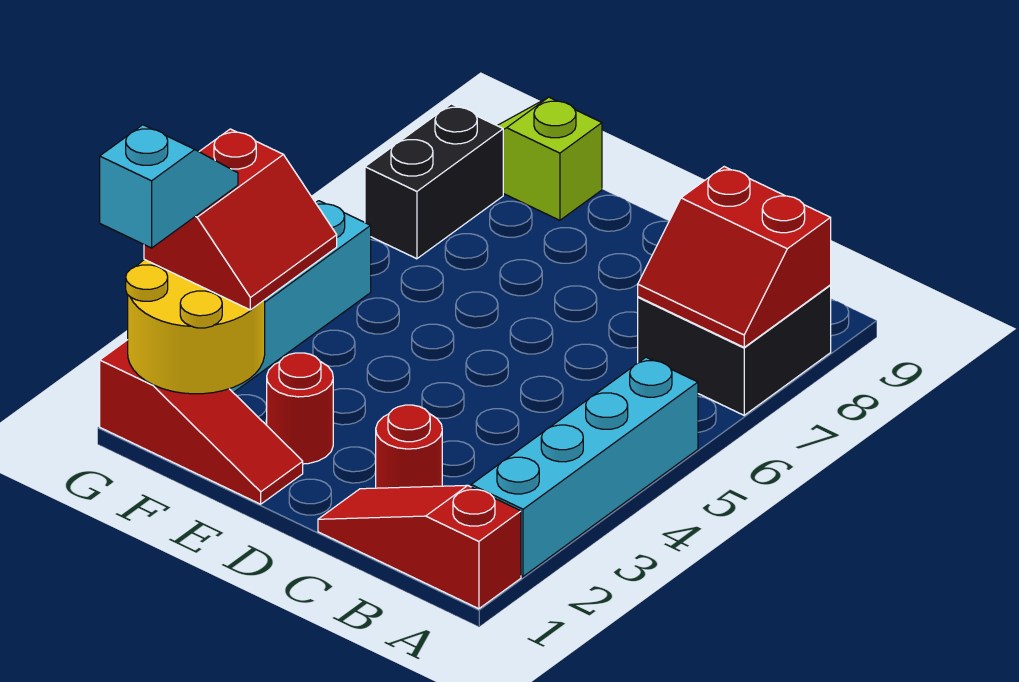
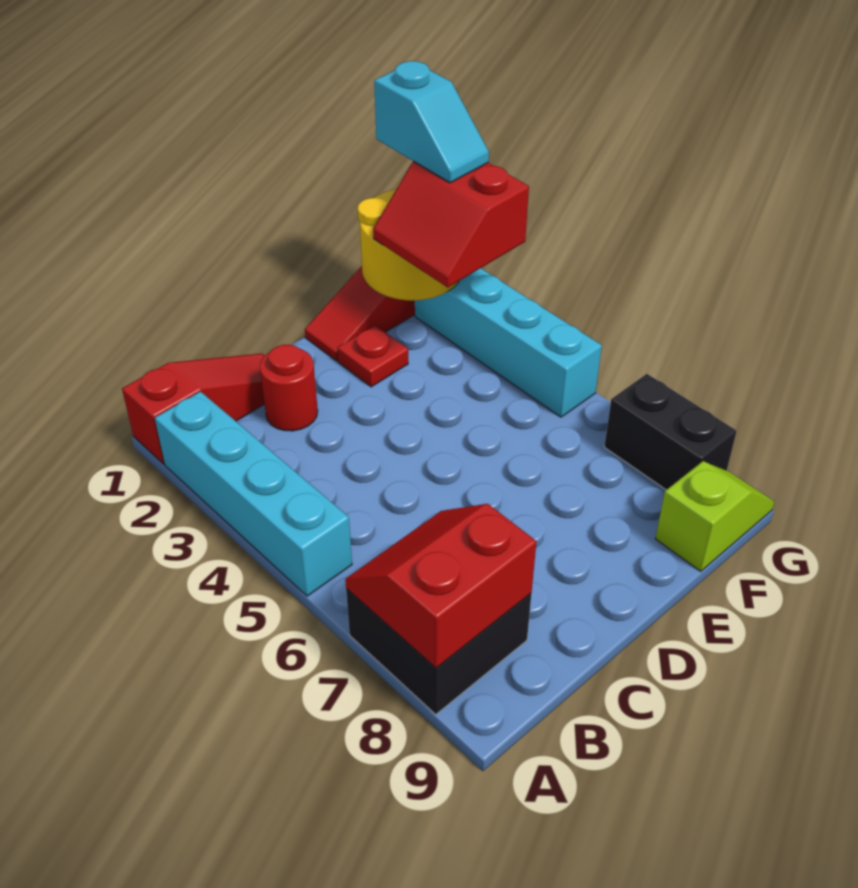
red round brick E2 level 1 -> red plate E2 level 1

